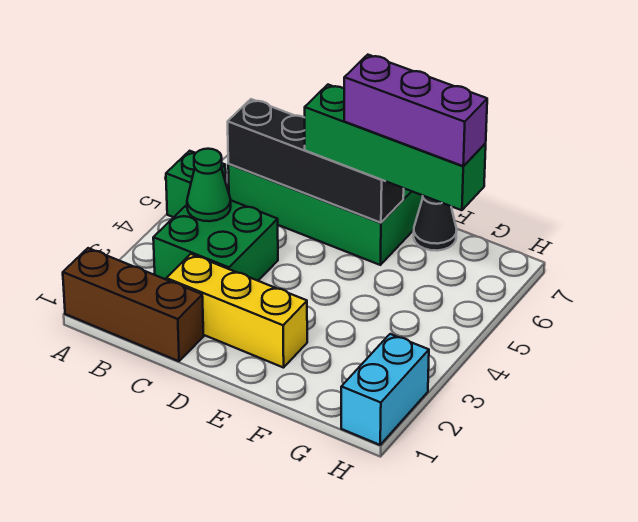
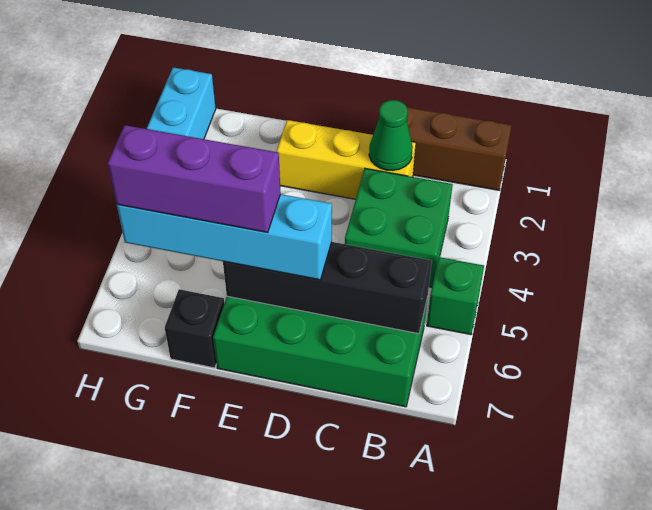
green cone B4 level 2 -> green cone C2 level 2
green brick D6:G6 level 3 -> cyan brick D6:G6 level 3
black cone F7 level 1 -> black brick F7 level 1

